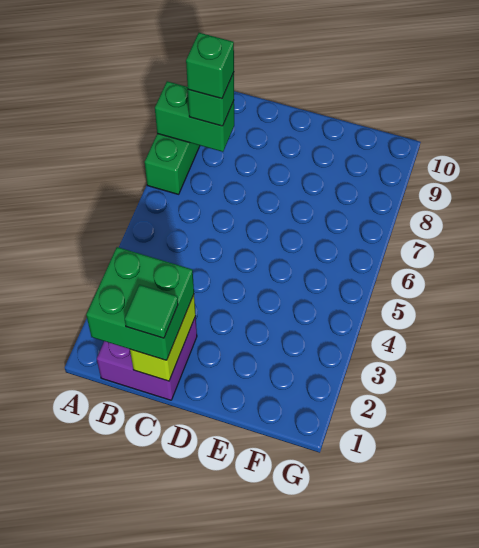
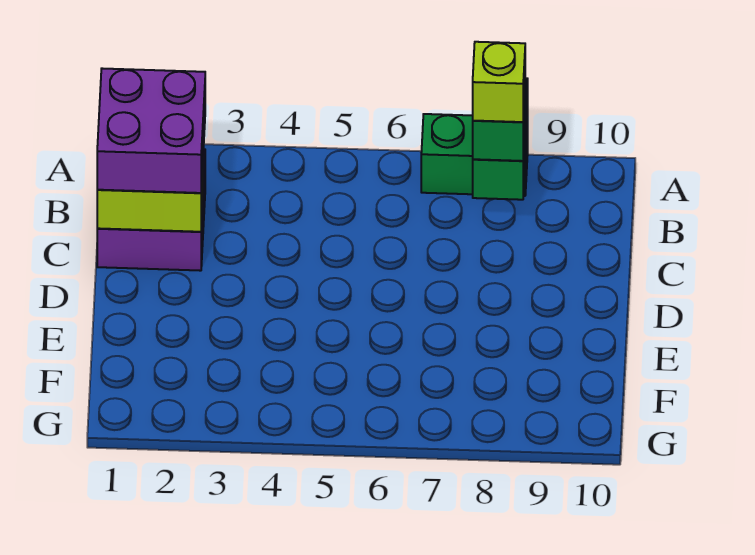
green brick B1:C2 level 3 -> purple brick B1:C2 level 3
green brick B8 level 4 -> lime brick B8 level 4
green tile C1 level 4 -> none

